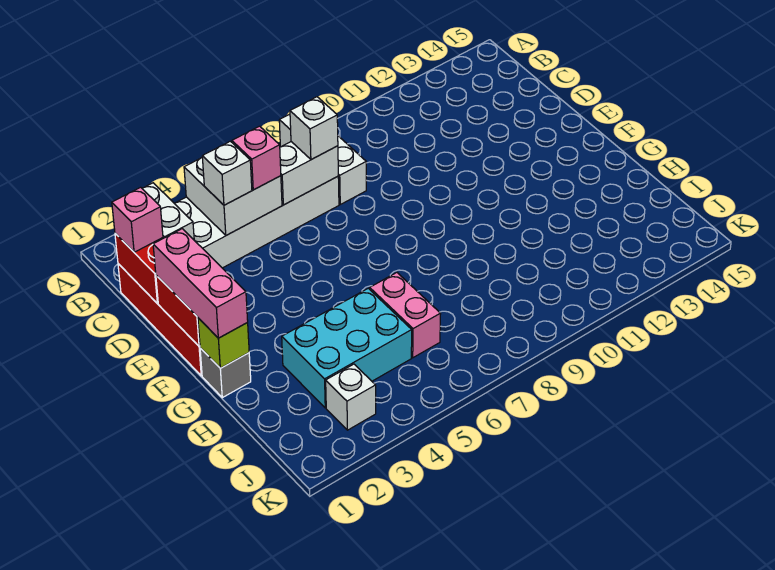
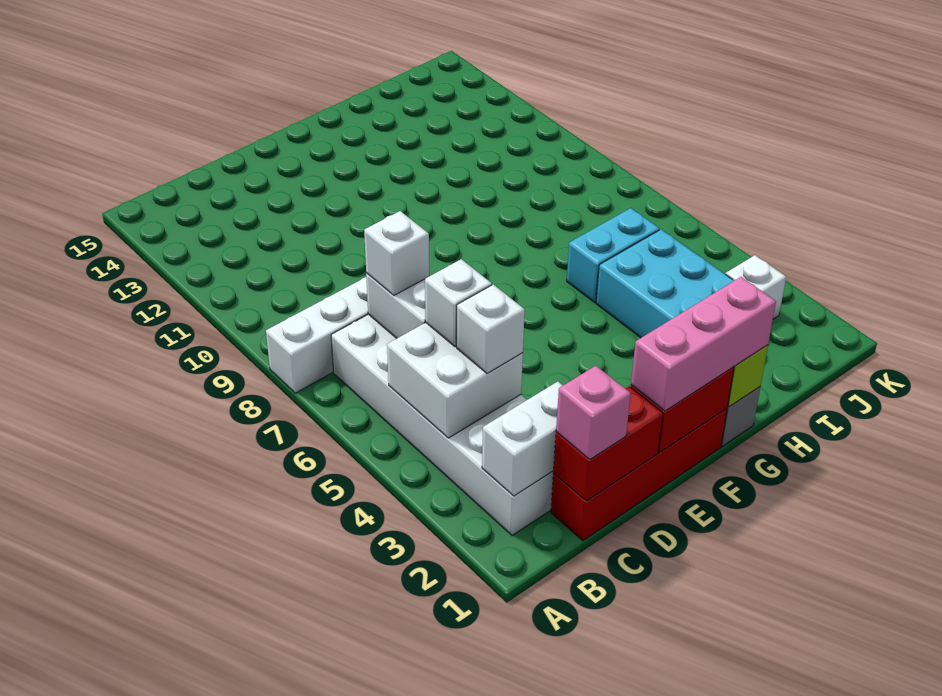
pink brick C5 level 3 -> white brick C5 level 3
pink brick H6:I6 level 1 -> cyan brick H6:I6 level 1

